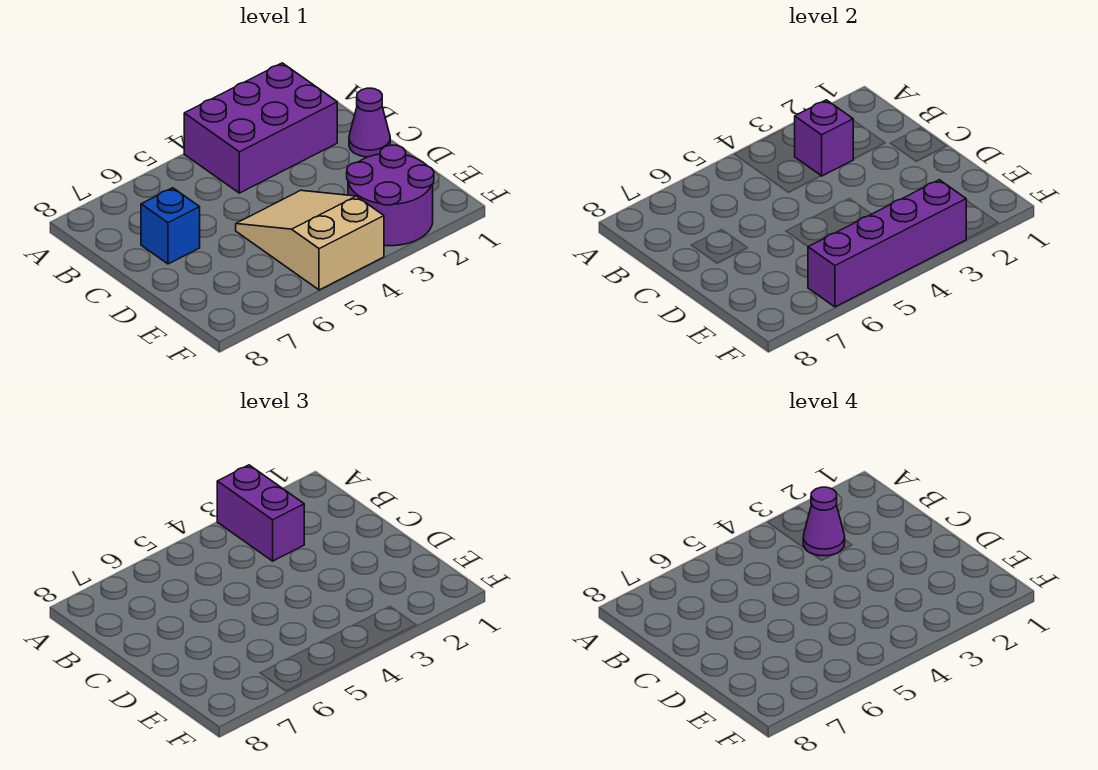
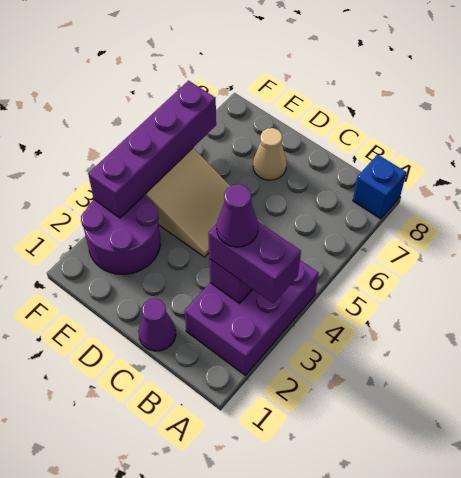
blue brick C7 level 1 -> blue brick A8 level 1
none -> tan cone D7 level 1

